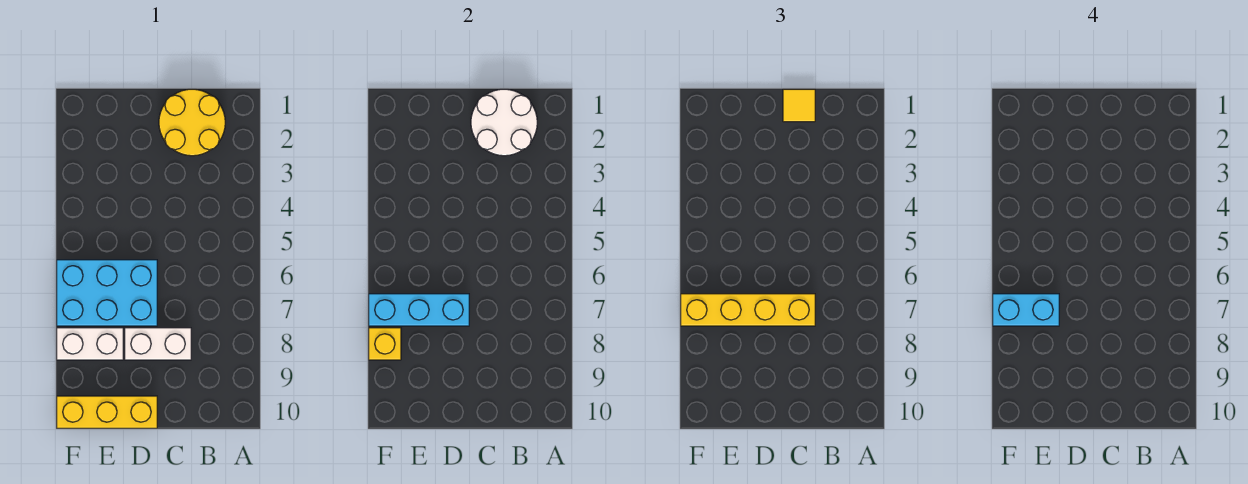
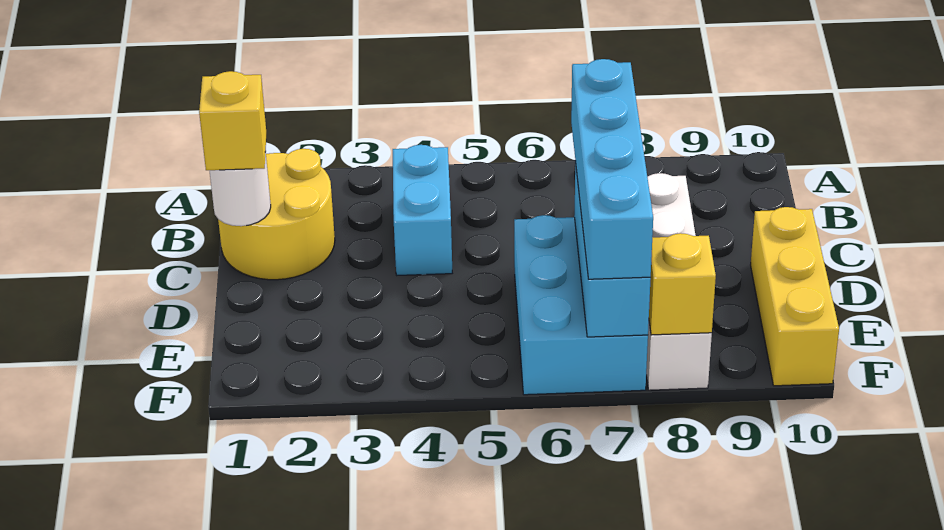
white round brick B1:C2 level 2 -> white round brick C1 level 2
yellow tile C1 level 3 -> yellow brick C1 level 3
yellow brick C7:F7 level 3 -> cyan brick C7:F7 level 3
cyan brick E7:F7 level 4 -> cyan brick B4:C4 level 1

